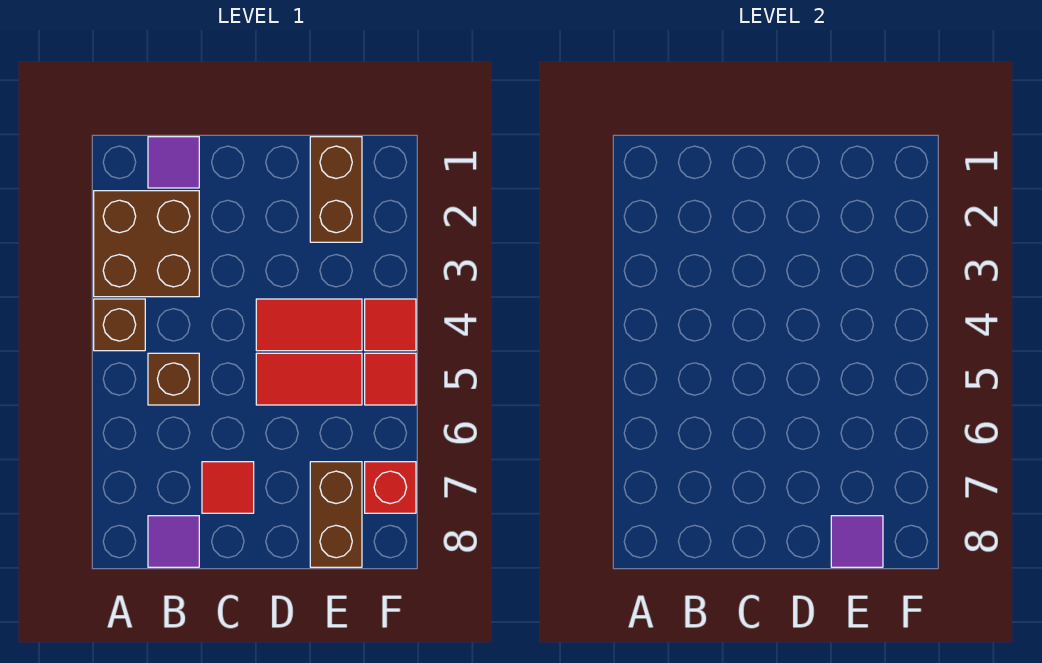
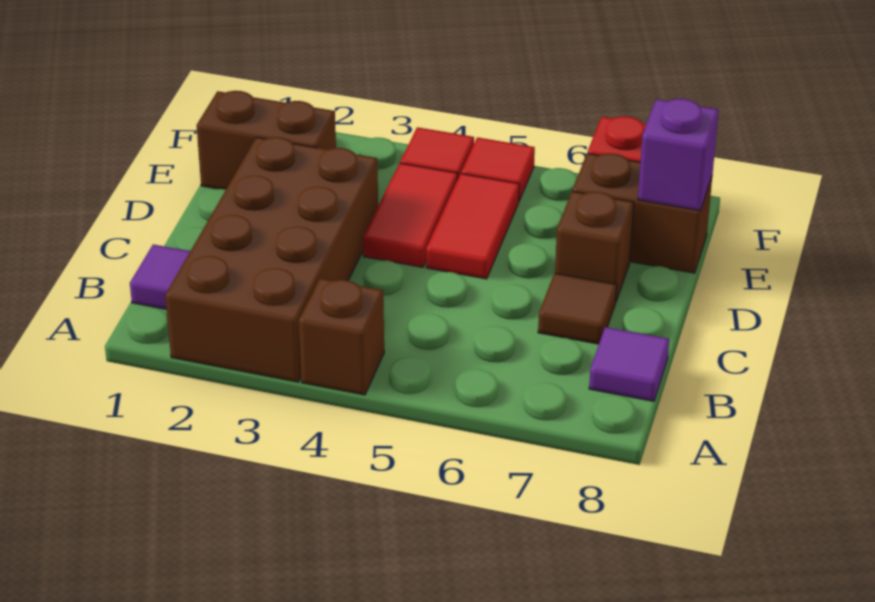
brown brick A2:B3 level 1 -> brown brick A2:D3 level 1
brown brick B5 level 1 -> brown brick D7 level 1
red tile C7 level 1 -> brown tile C7 level 1
purple tile E8 level 2 -> purple brick E8 level 2

